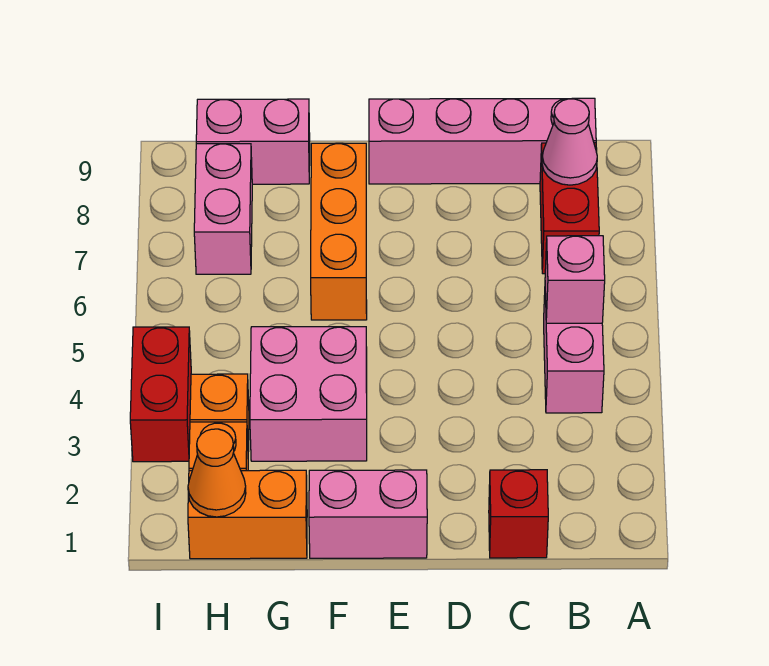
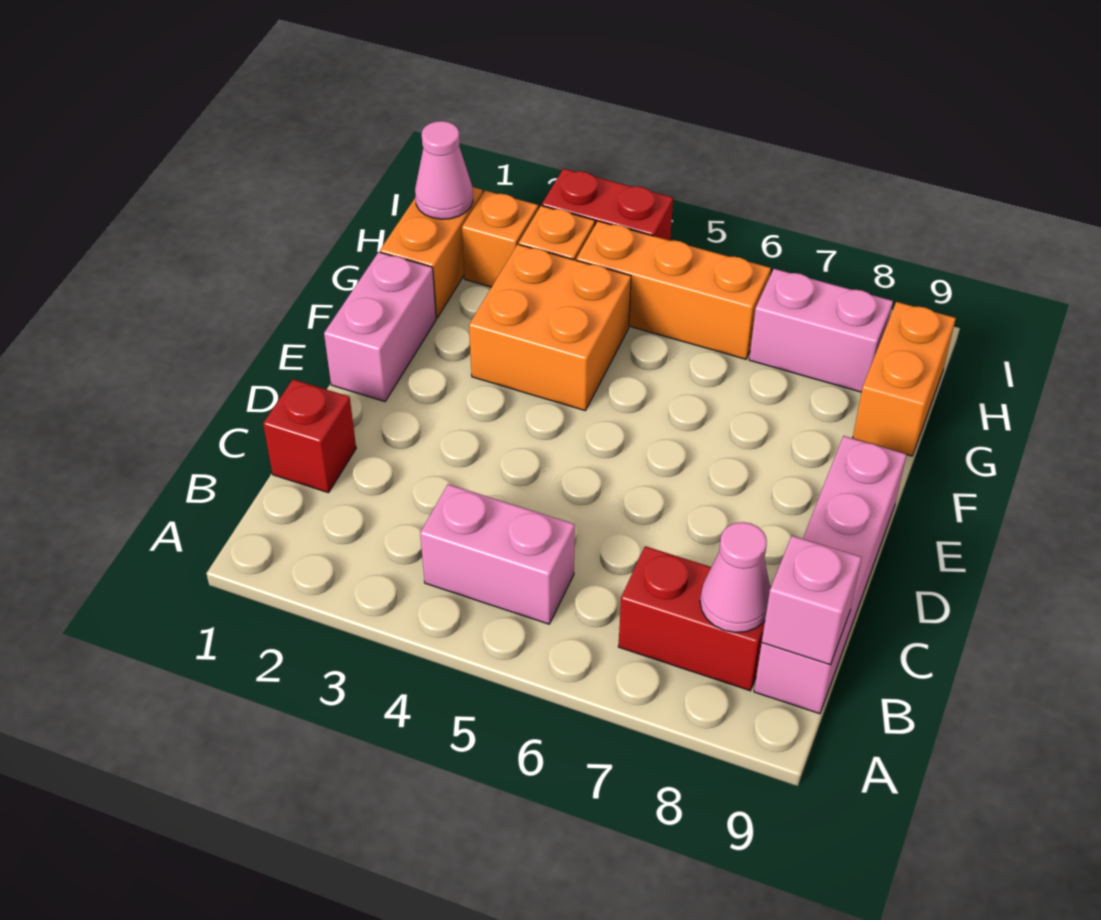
pink brick B5 level 2 -> pink brick B9 level 2
pink brick F3:G4 level 1 -> orange brick F3:G4 level 1
orange brick F6:F8 level 1 -> orange brick H4:H6 level 1
pink brick G9:H9 level 1 -> orange brick G9:H9 level 1
orange cone H1 level 2 -> pink cone H1 level 2

